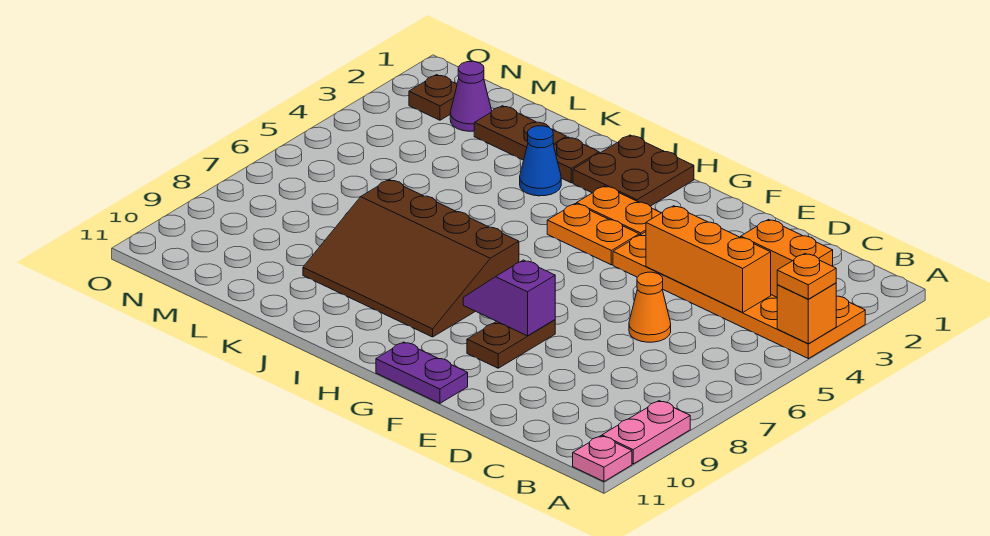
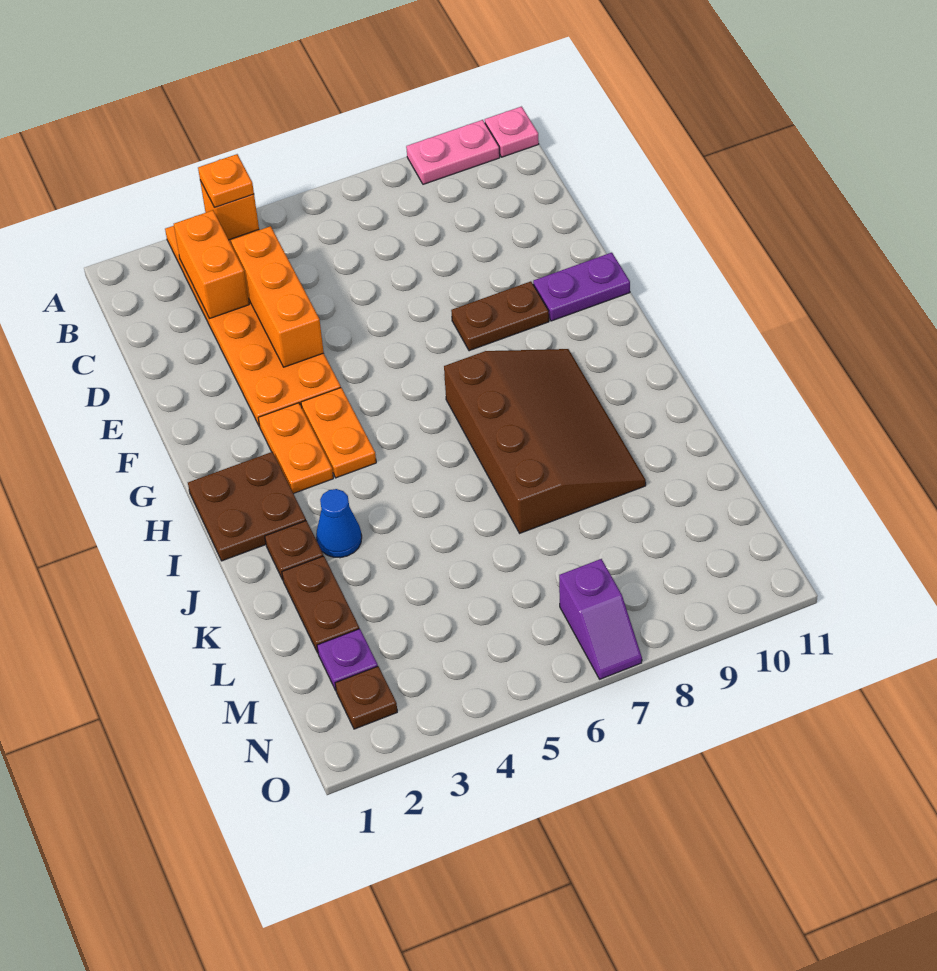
orange cone D6 level 1 -> none
purple slope F8:G8 level 2 top F -> purple slope N7:O7 level 1 top N
purple plate F11:G11 level 1 -> purple plate F10:F11 level 1
purple cone M2 level 1 -> purple plate M2 level 1

